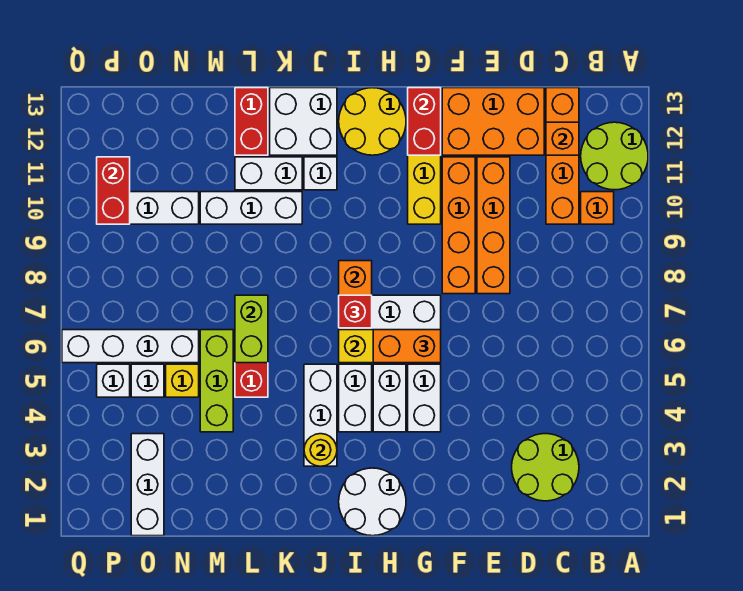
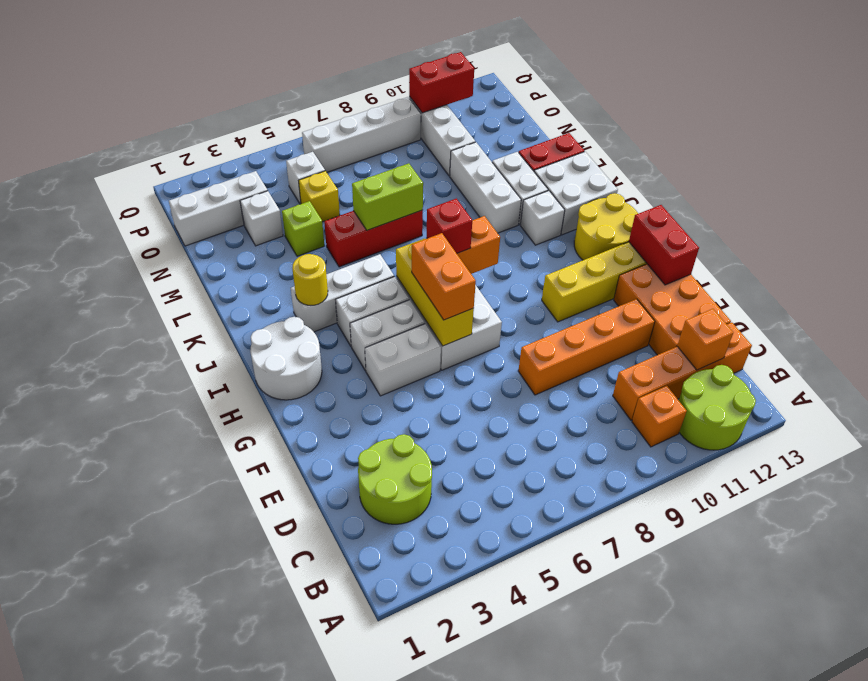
orange brick F8:F11 level 1 -> none
red brick G12:G13 level 2 -> red brick F13:G13 level 2
lime brick M4:M6 level 1 -> lime brick M4 level 1
white brick N6:Q6 level 1 -> white brick P6:P9 level 1
white brick P5 level 1 -> white brick N3 level 1

